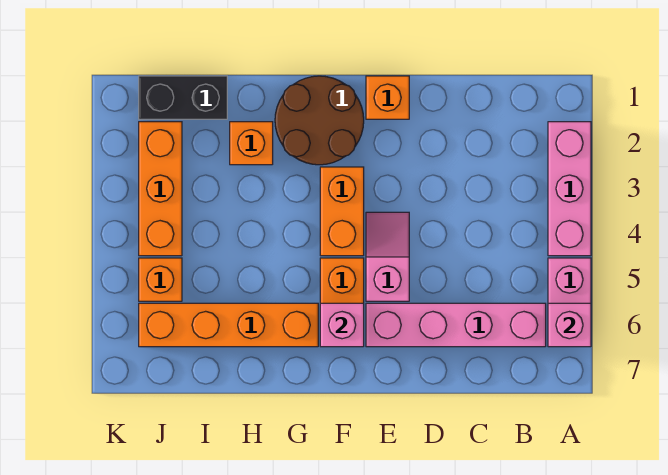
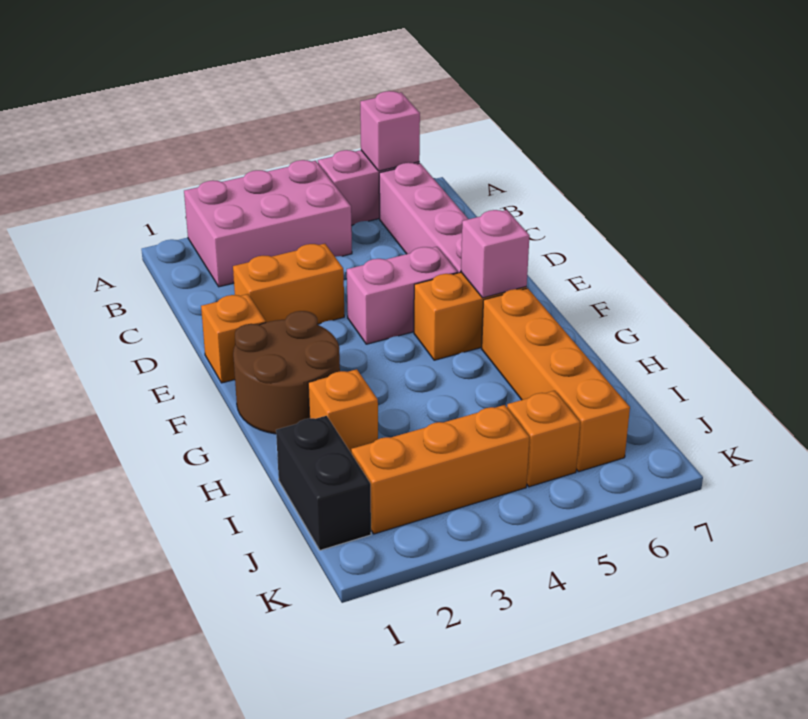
pink brick A2:A4 level 1 -> pink brick A2:B4 level 1
pink slope E4:E5 level 1 top 5 -> pink brick E4:E5 level 1
orange brick F3:F4 level 1 -> orange brick D2:D3 level 1

